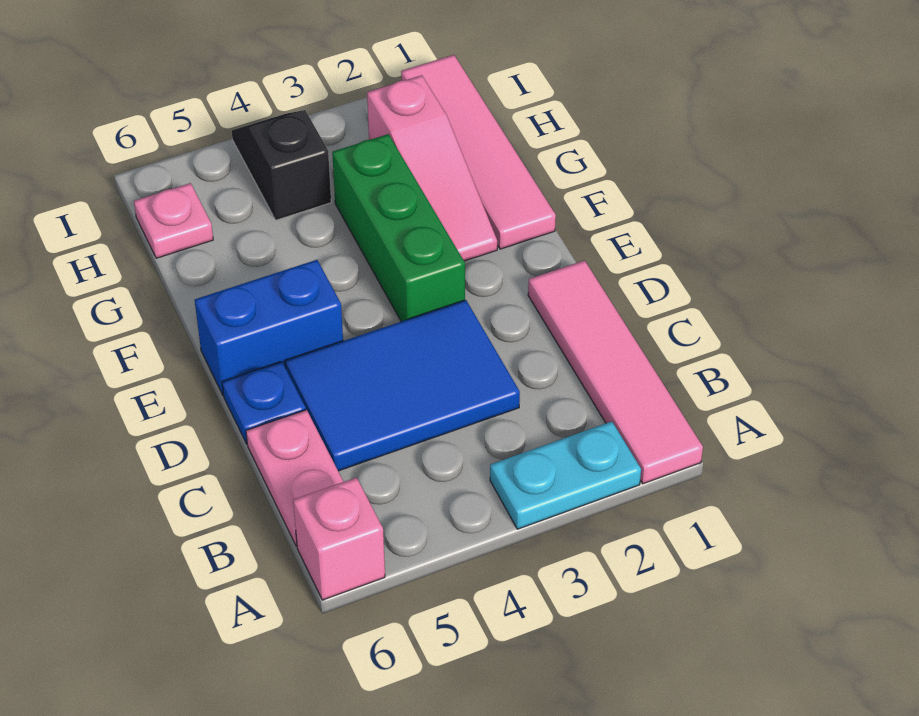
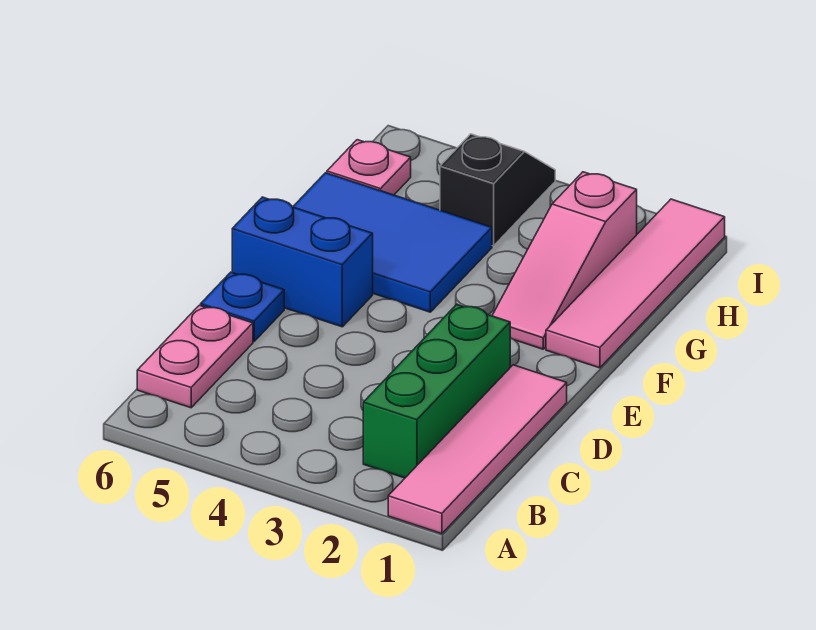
cyan plate A2:A3 level 1 -> none
pink brick A6 level 1 -> none
blue tile C3:D5 level 1 -> blue tile F4:G6 level 1
green brick E3:G3 level 1 -> green brick B2:D2 level 1

